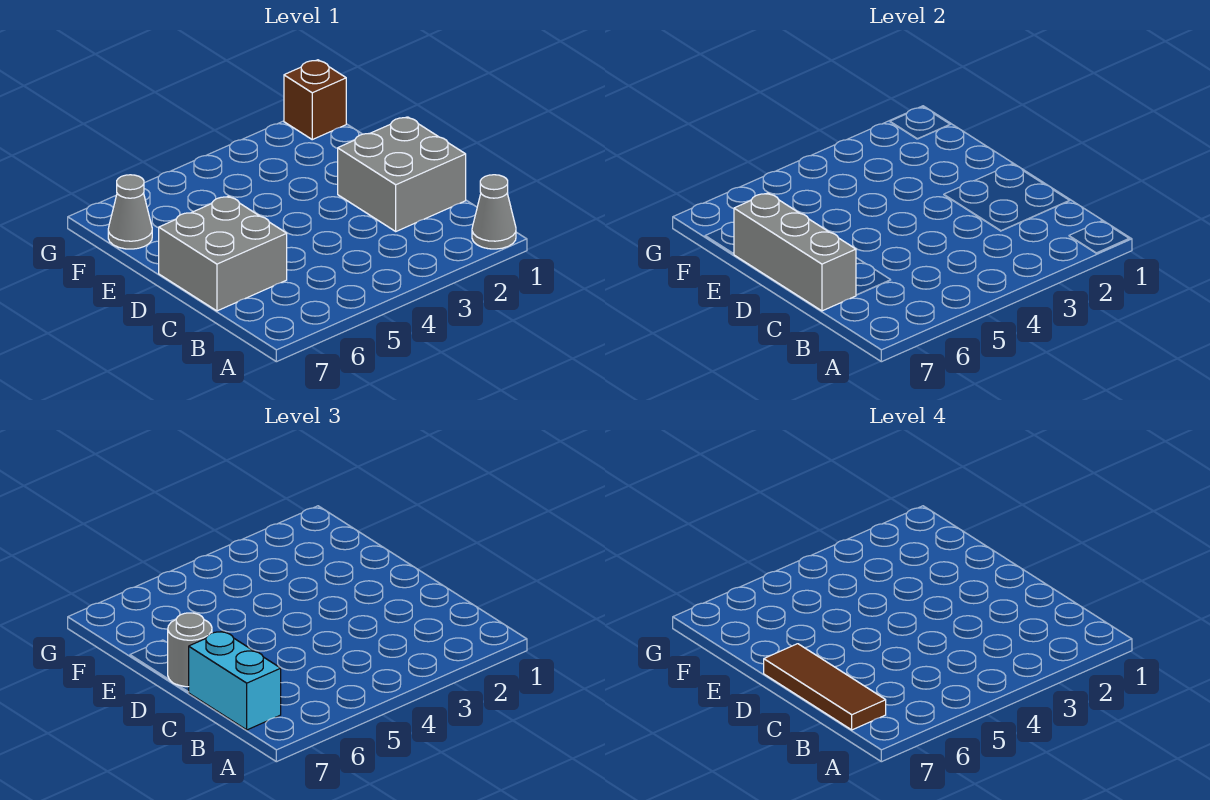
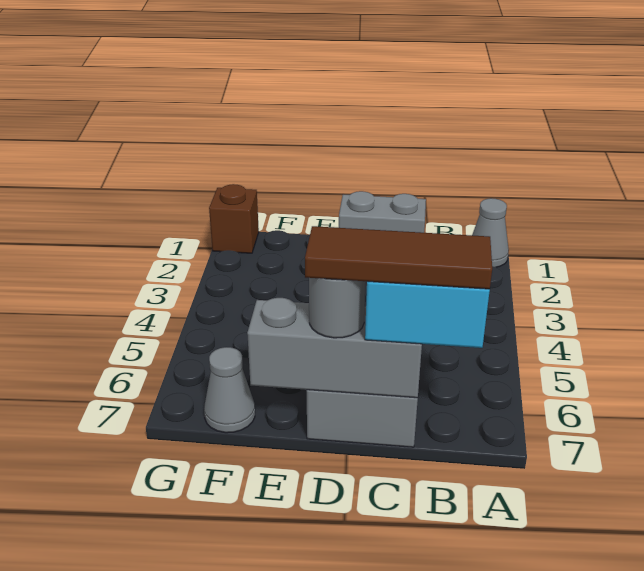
grey brick C1:D2 level 1 -> grey brick C1:D1 level 1

